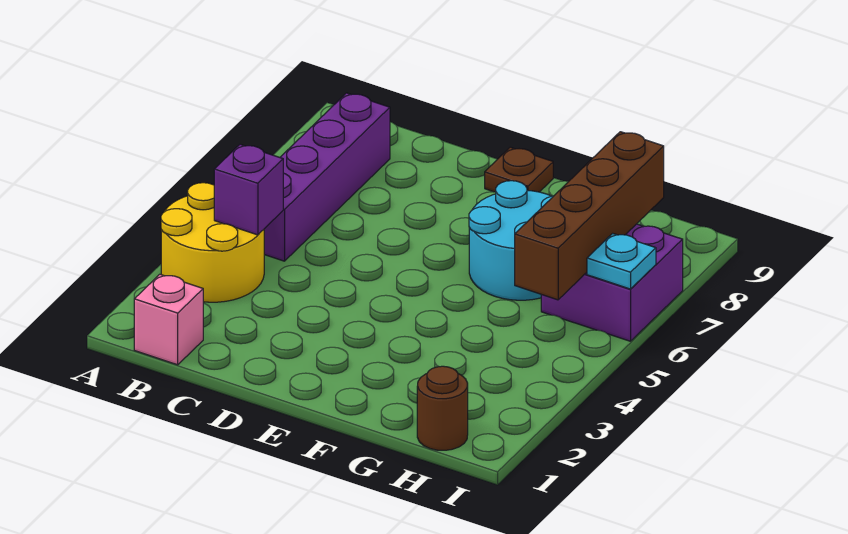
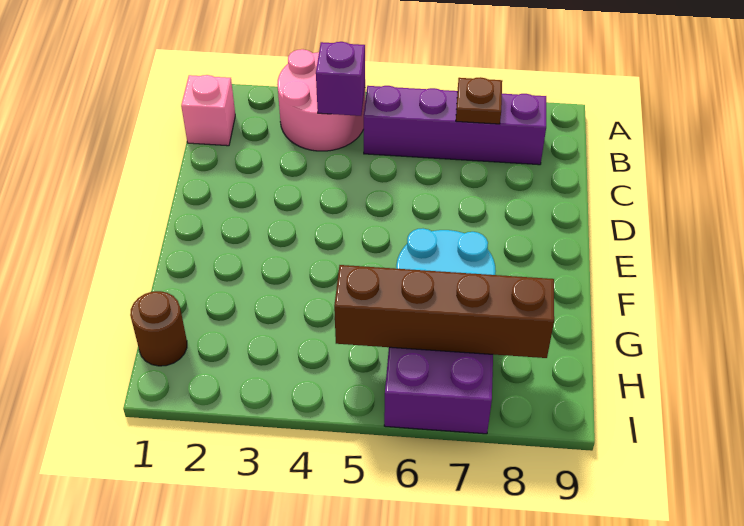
yellow round brick A3:B4 level 1 -> pink round brick A3:B4 level 1
brown plate E9 level 1 -> brown plate B7 level 2
cyan plate I6 level 2 -> none

